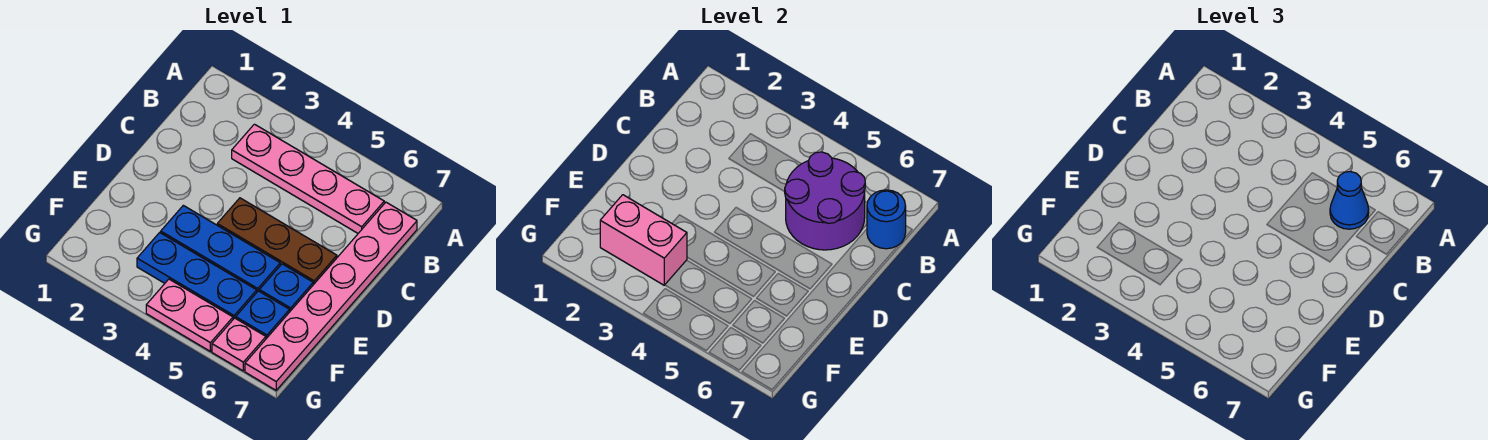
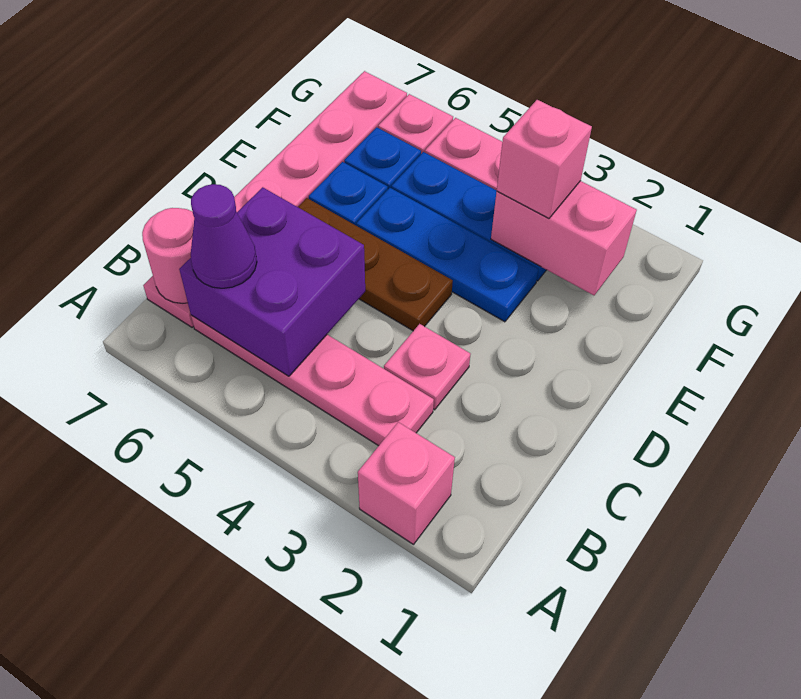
none -> pink brick A2 level 1
purple round brick B5:C6 level 2 -> purple brick B5:C6 level 2
blue cone B6 level 3 -> purple cone B6 level 3
blue round brick B7 level 2 -> pink round brick B7 level 2
none -> pink plate C3 level 1
none -> pink brick F3 level 3

